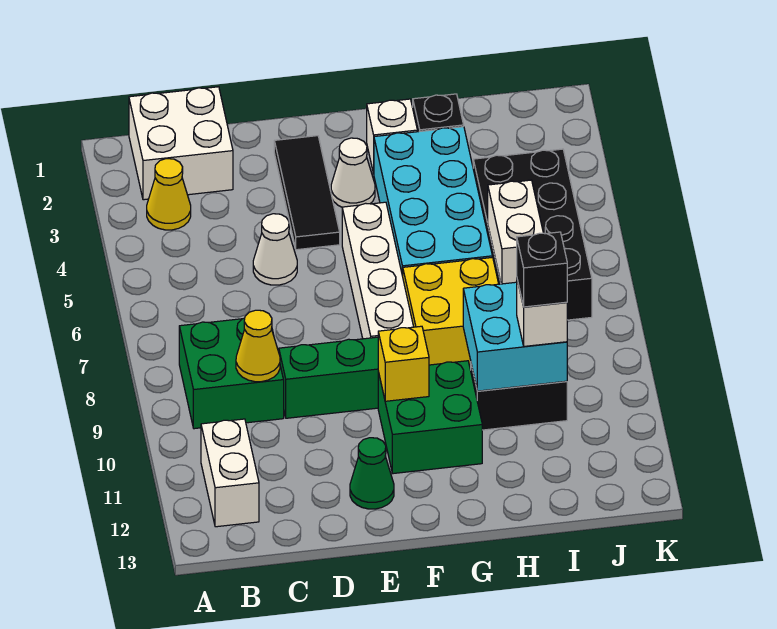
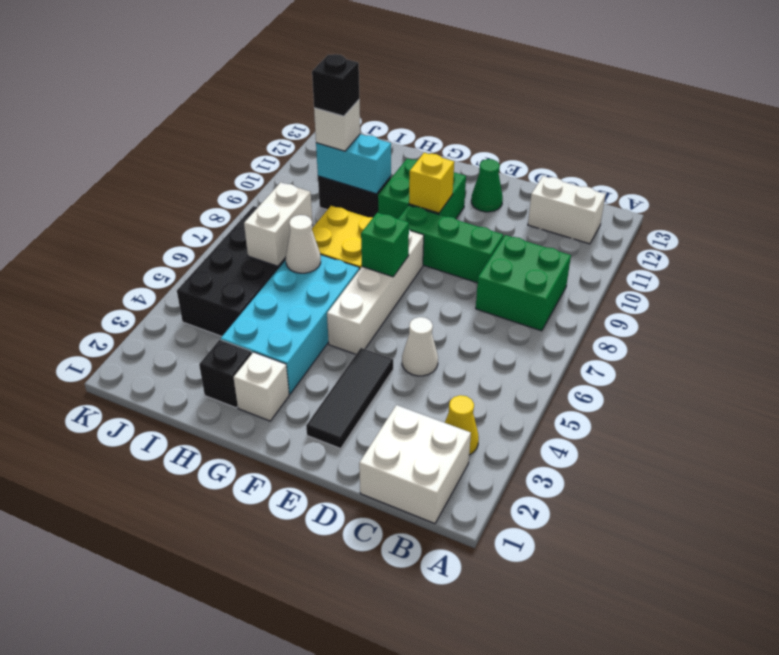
white brick B11:B12 level 1 -> white brick B12:C12 level 1
yellow cone C9 level 2 -> none
white cone F3 level 1 -> white cone H6 level 2
none -> green brick F7 level 2
cyan brick H9:I10 level 2 -> cyan brick H10:I10 level 2

